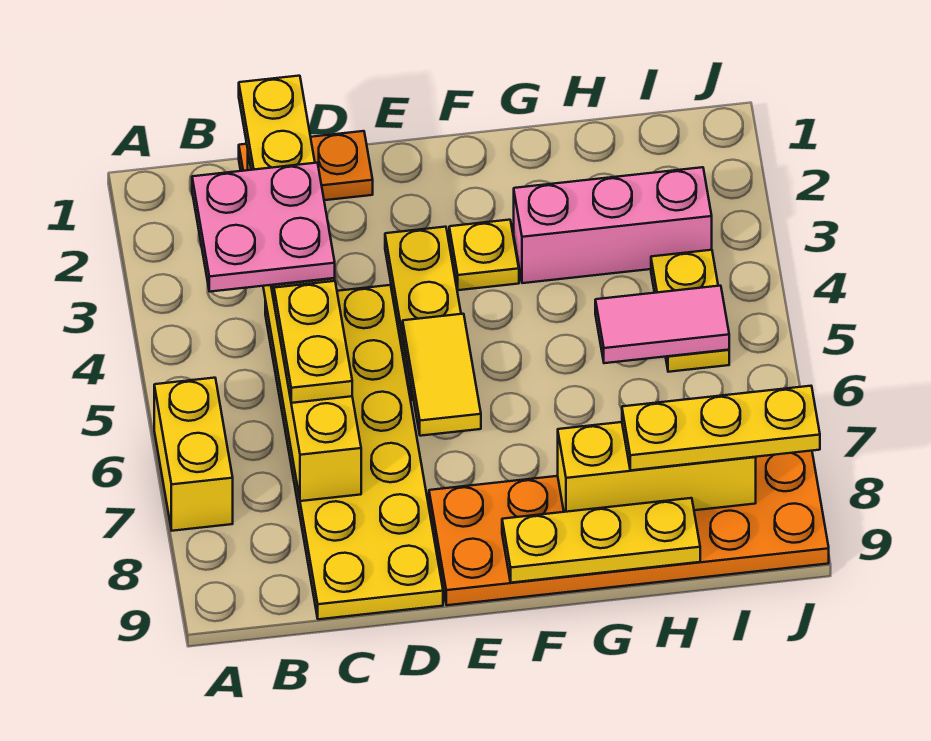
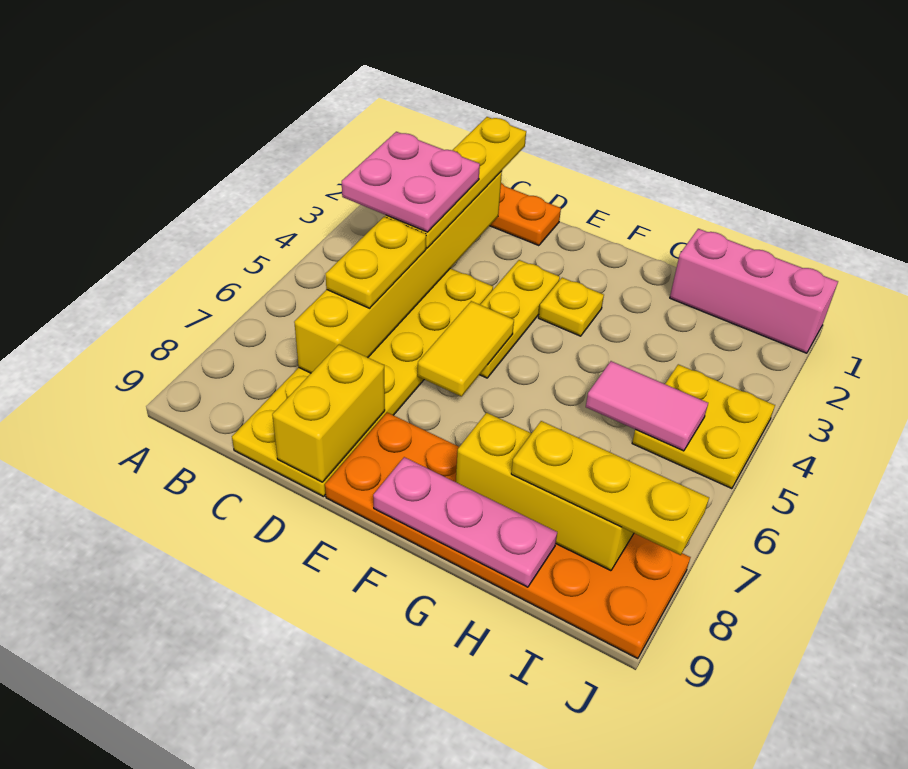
yellow brick A6:A7 level 1 -> yellow brick D8:D9 level 2
yellow plate F9:H9 level 2 -> pink plate F9:H9 level 2
pink brick G3:I3 level 1 -> pink brick H1:J1 level 1
yellow plate I4:I5 level 1 -> yellow plate I4:J5 level 1

